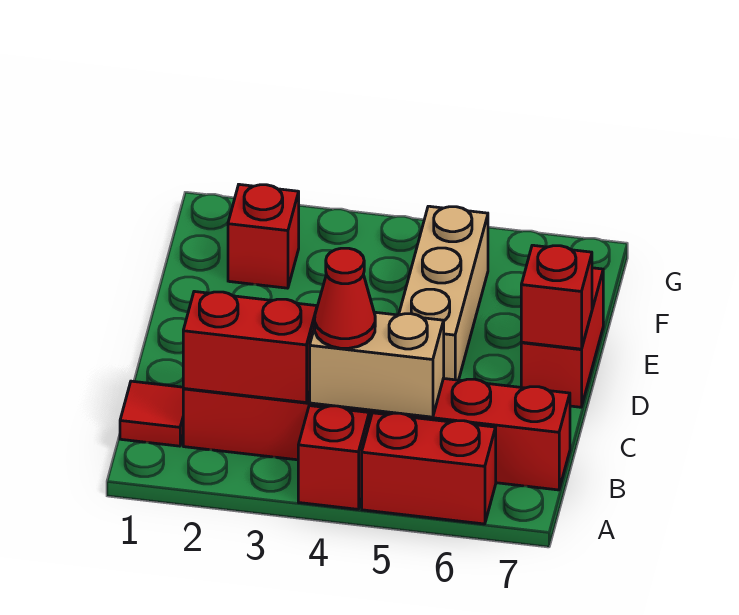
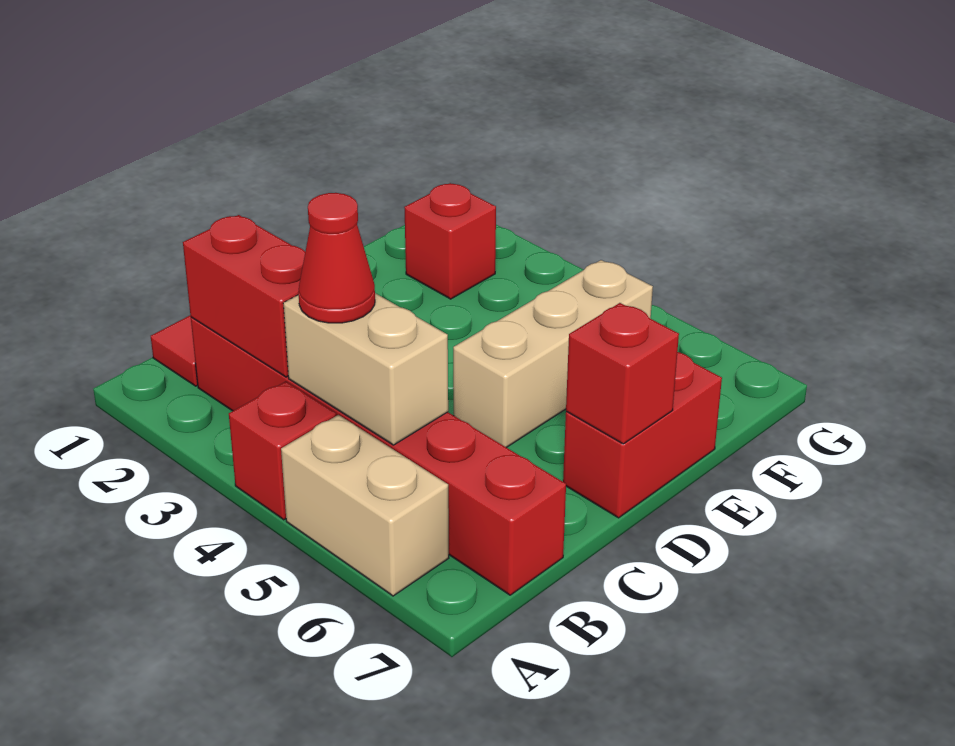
red brick A5:A6 level 1 -> tan brick A5:A6 level 1

